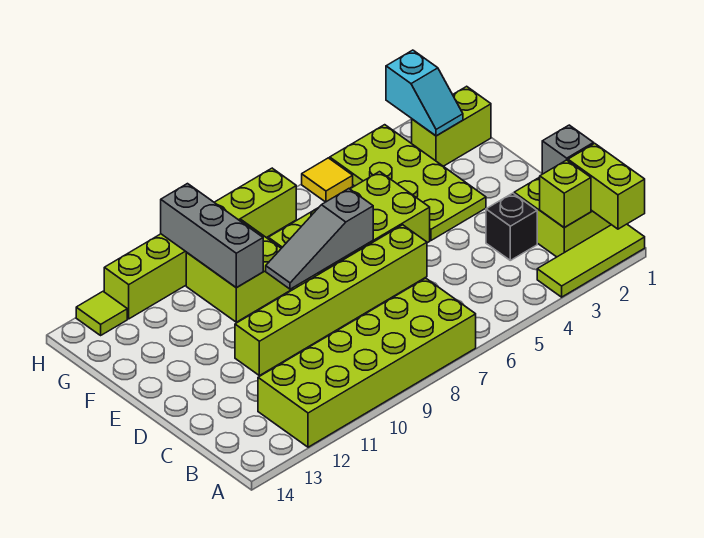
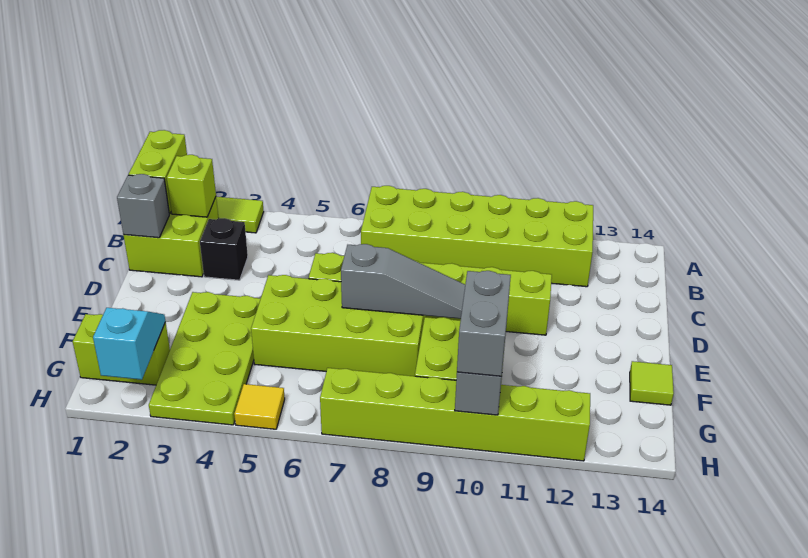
none -> grey brick G10:H10 level 3
lime tile H13 level 1 -> lime tile F14 level 1

